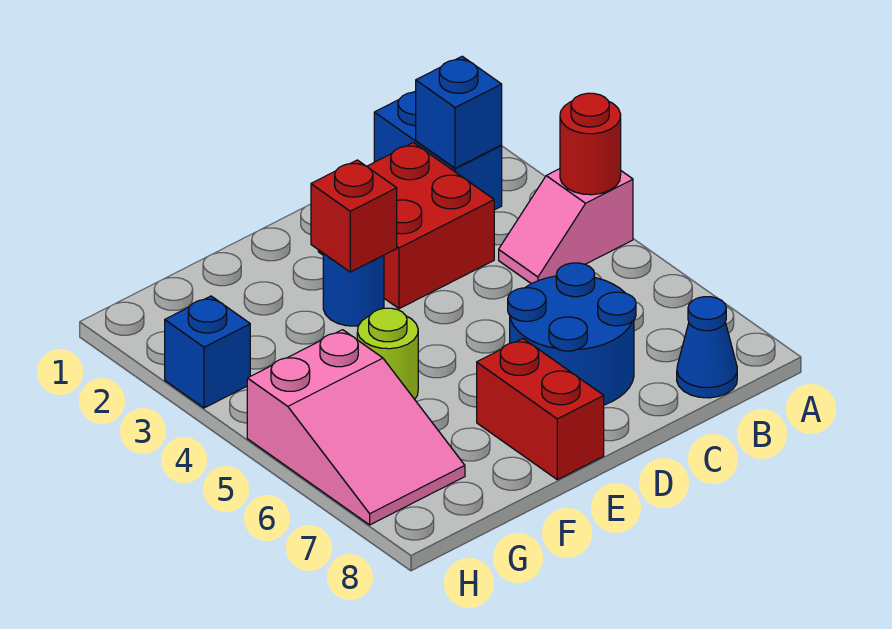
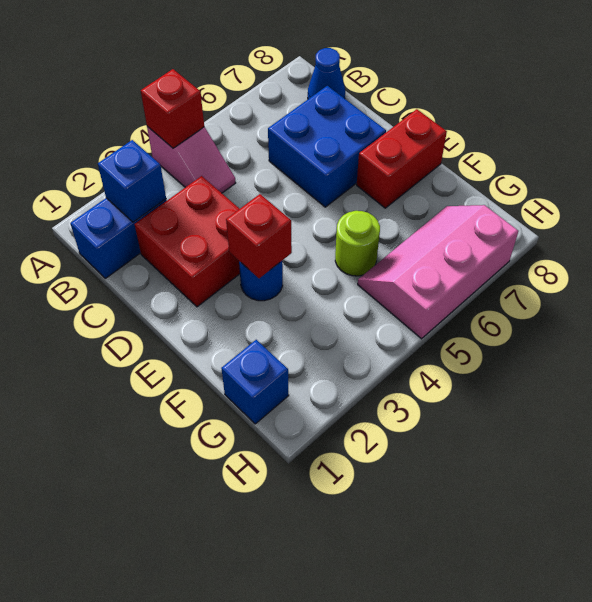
red round brick A4 level 2 -> red brick A4 level 2
blue round brick C6:D7 level 1 -> blue brick C6:D7 level 1
pink slope G5:H7 level 1 top 5 -> pink slope G5:H7 level 1 top H
blue brick H3 level 1 -> blue brick G1 level 1

